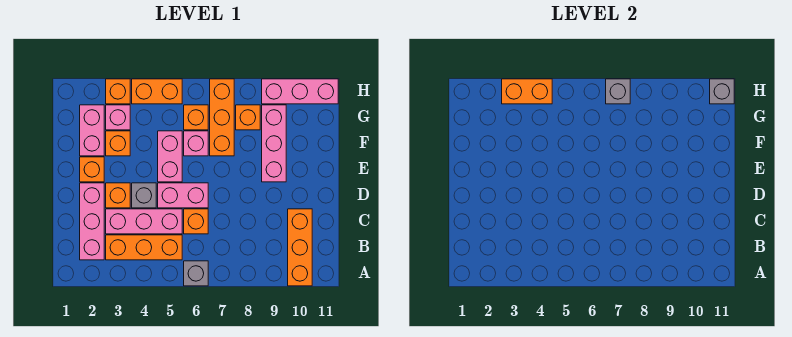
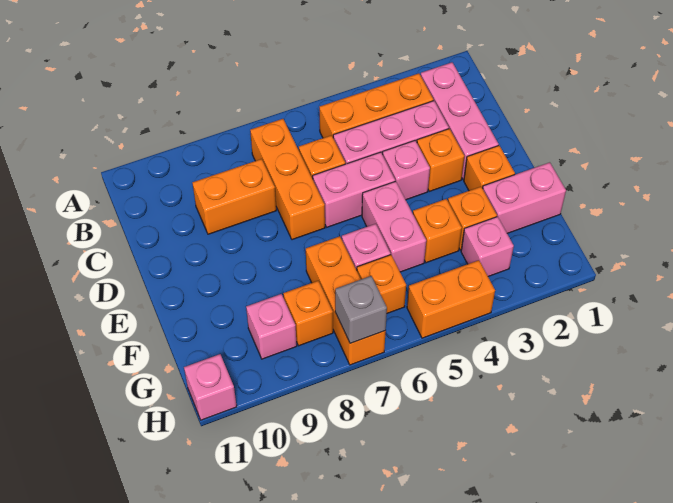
grey brick A6 level 1 -> none
orange brick A10:C10 level 1 -> orange brick B7:D7 level 1
grey brick D4 level 1 -> pink brick D4 level 1
pink brick E9:G9 level 1 -> pink brick G9 level 1
pink brick F2:G2 level 1 -> pink brick F1:F2 level 1
orange brick H3 level 1 -> orange brick F4 level 1
orange brick H3:H4 level 2 -> orange brick C8:C9 level 1
pink brick H9:H11 level 1 -> pink brick H11 level 1
grey brick H11 level 2 -> none

